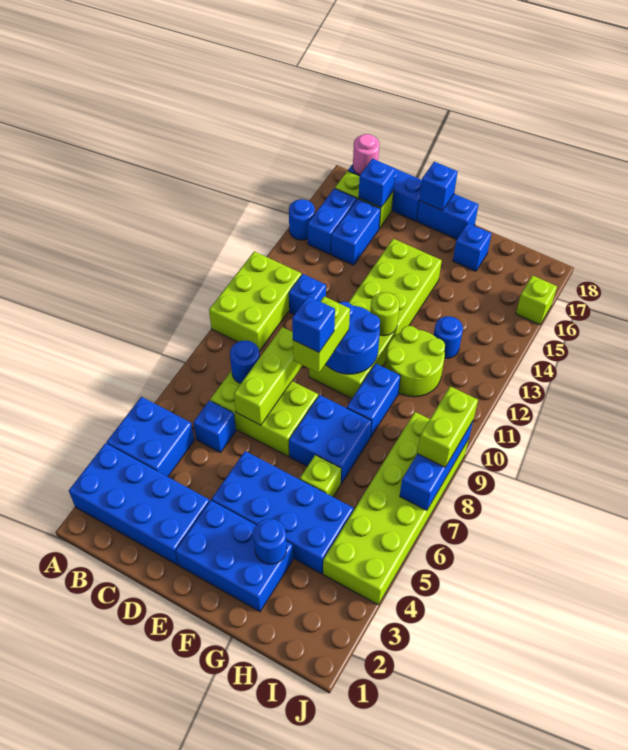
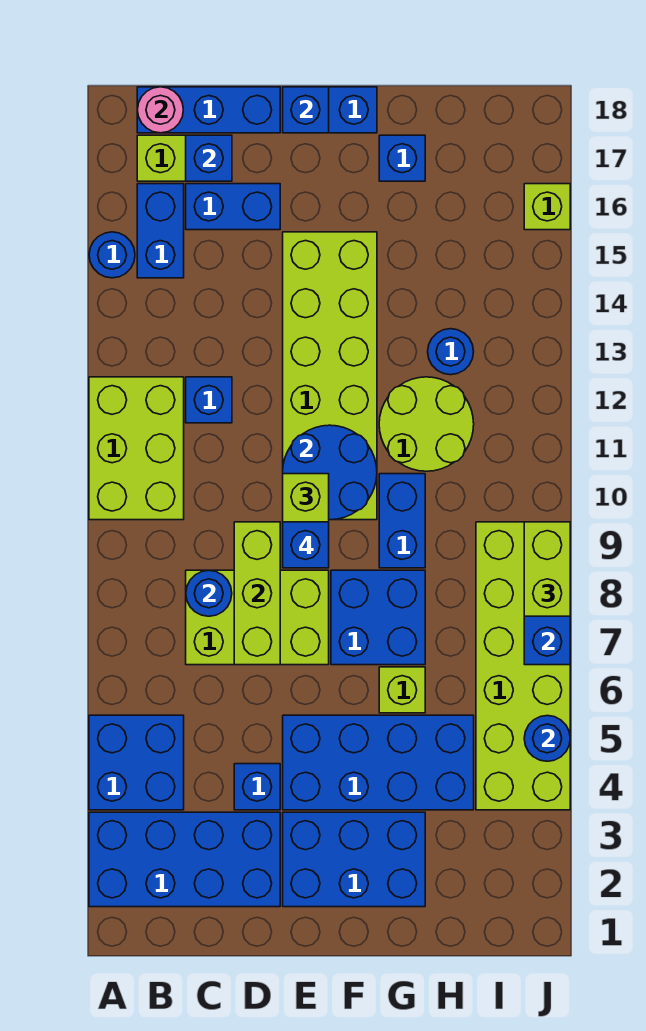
blue brick C6 level 1 -> blue brick D4 level 1
blue brick C15:C16 level 1 -> blue brick C16:D16 level 1
lime round brick F12 level 2 -> none
blue round brick G3 level 2 -> blue round brick J5 level 2

